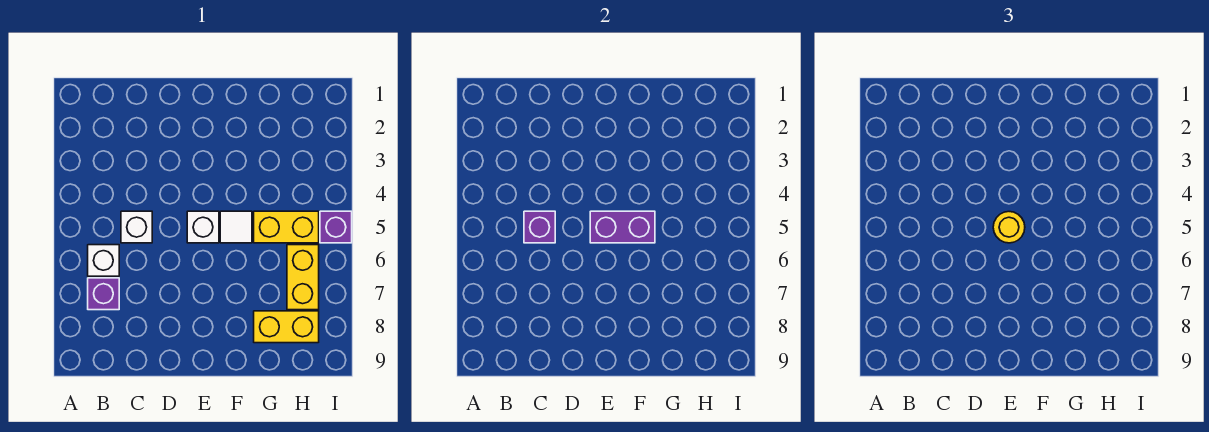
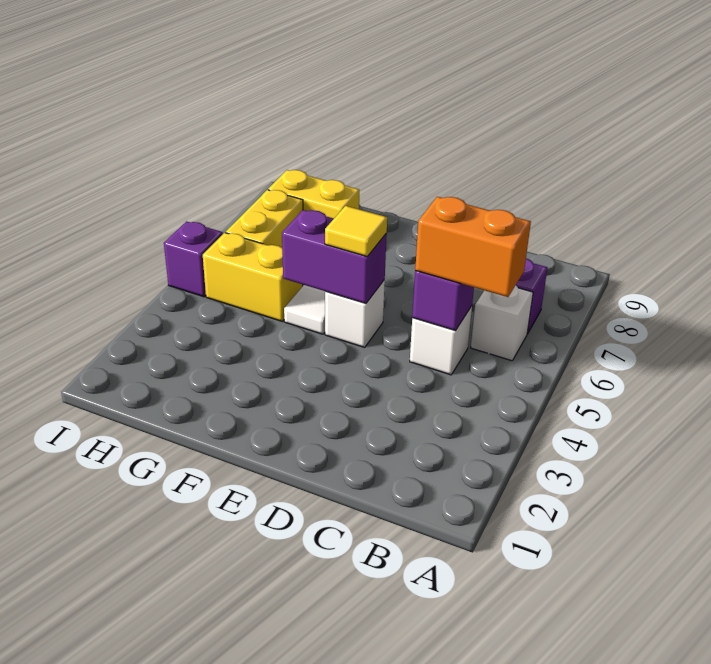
none -> orange brick B5:C5 level 3
yellow round brick E5 level 3 -> yellow tile E5 level 3

